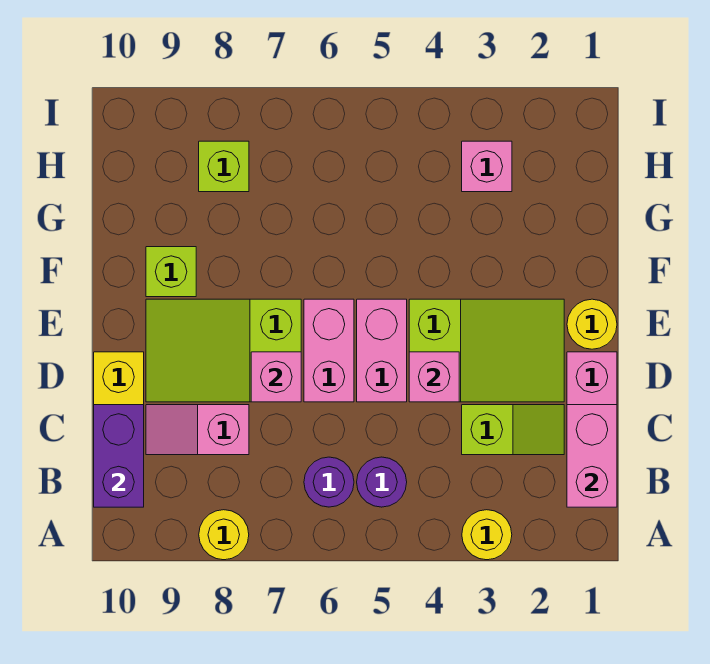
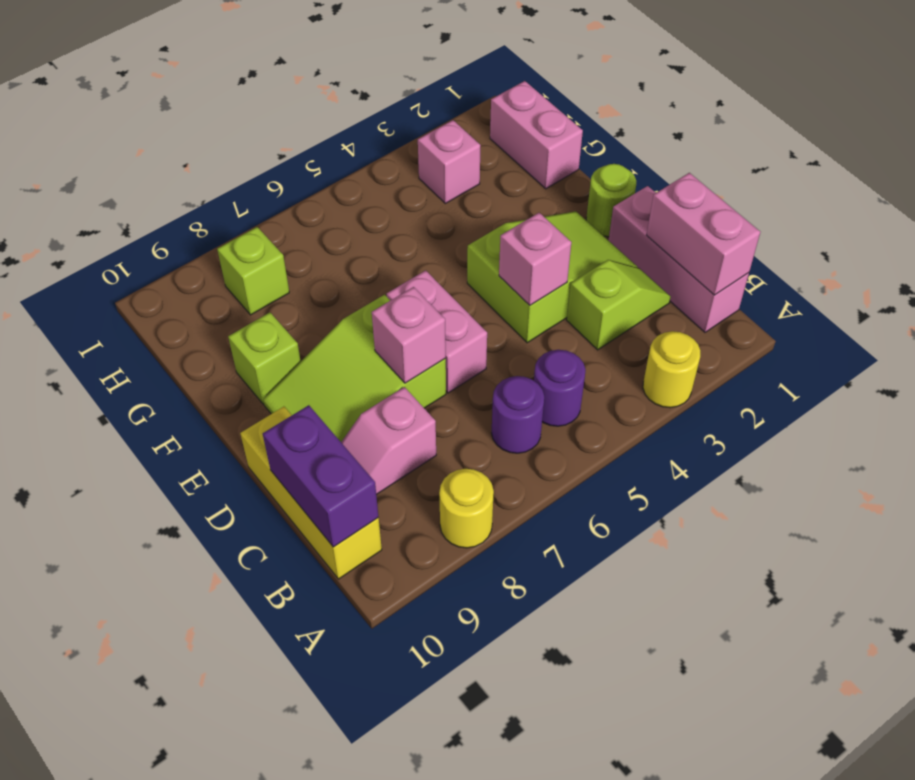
pink brick D5:E5 level 1 -> pink brick G1:H1 level 1
yellow round brick E1 level 1 -> lime round brick E1 level 1

